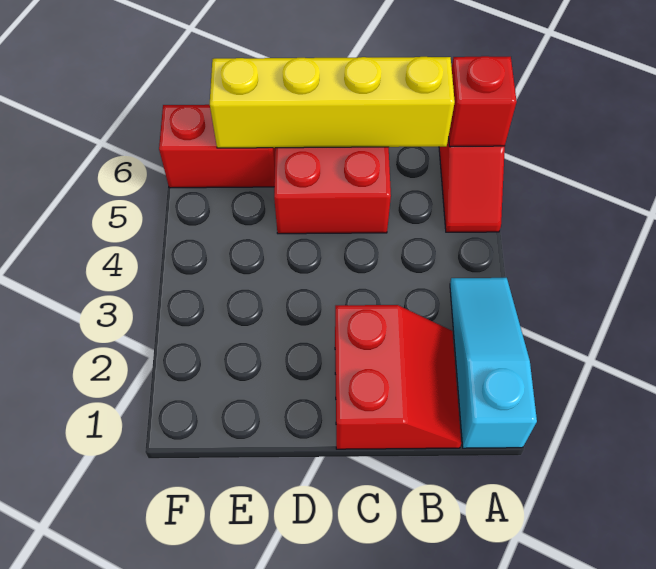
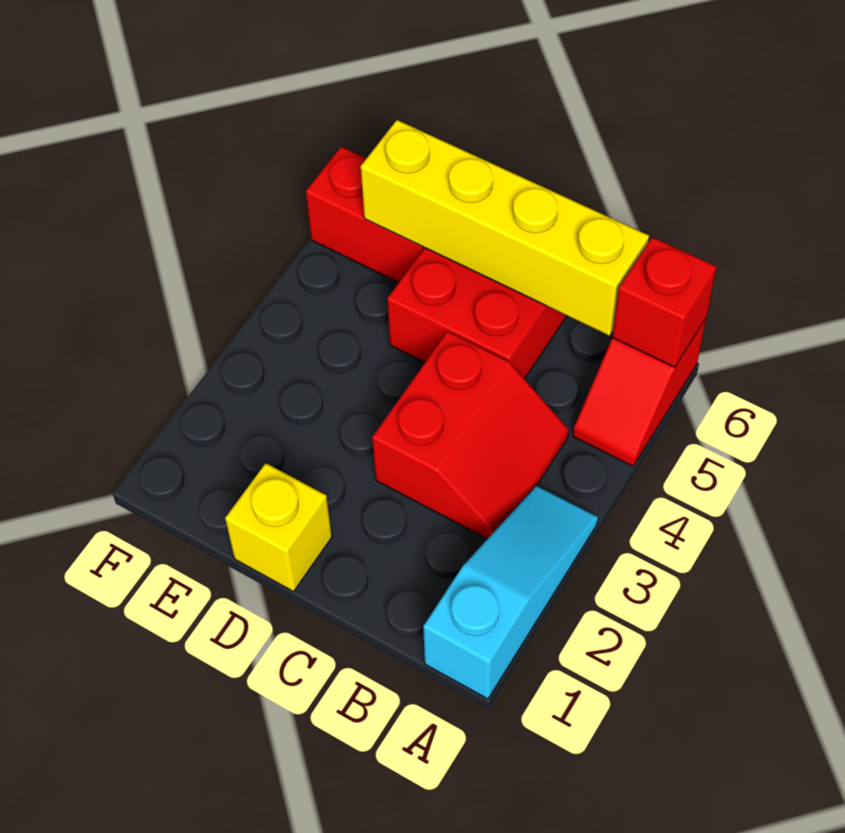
red slope B1:C2 level 1 top C -> red slope B3:C4 level 1 top C
none -> yellow brick D1 level 1

